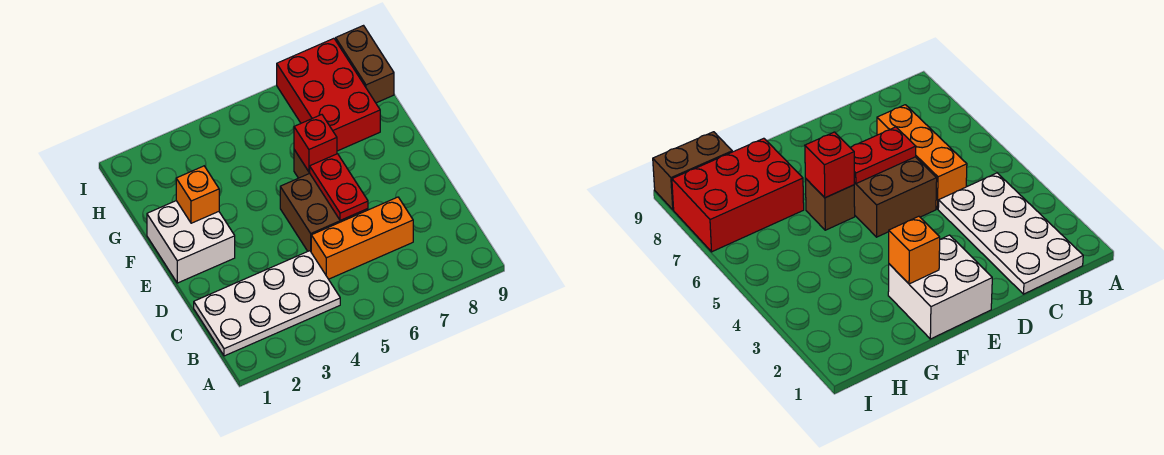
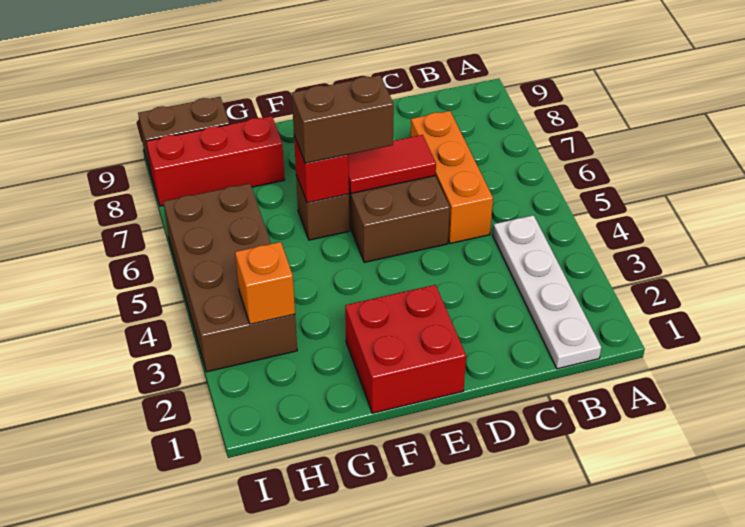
white plate B1:C4 level 1 -> white plate B1:B4 level 1
red plate D6:E6 level 2 -> red tile D6:E6 level 2
white brick E1:F2 level 1 -> red brick E1:F2 level 1
none -> brown brick E6:F6 level 3
orange brick F2 level 2 -> orange brick H3 level 2
red brick G7:I8 level 1 -> red brick G8:I8 level 1
none -> brown brick H3:I6 level 1

